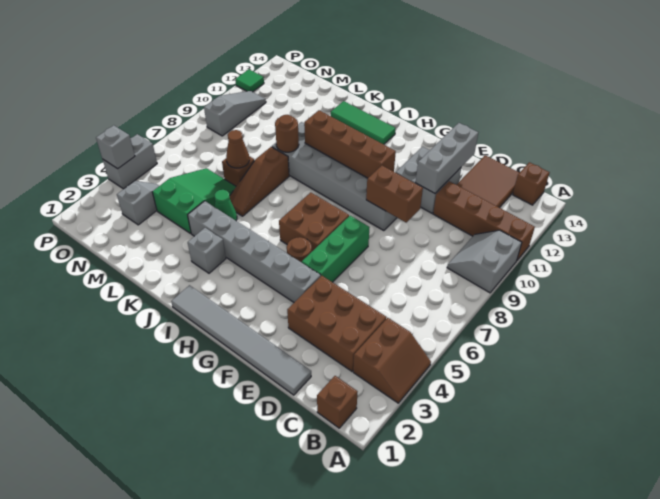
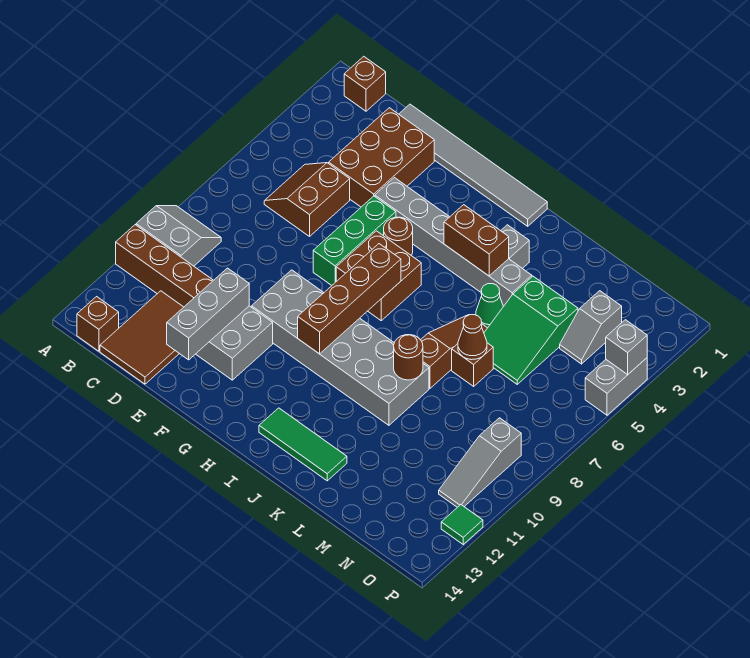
brown slope A3:B4 level 1 top B -> brown slope C5:D6 level 1 top D
grey slope A9:B10 level 1 top A -> grey slope A9:B10 level 1 top 10
brown brick C3:E4 level 1 -> brown brick D2:E4 level 1
brown brick E9:F9 level 2 -> brown brick I4:J4 level 2
brown brick G10:J10 level 2 -> brown brick H7:H10 level 2

